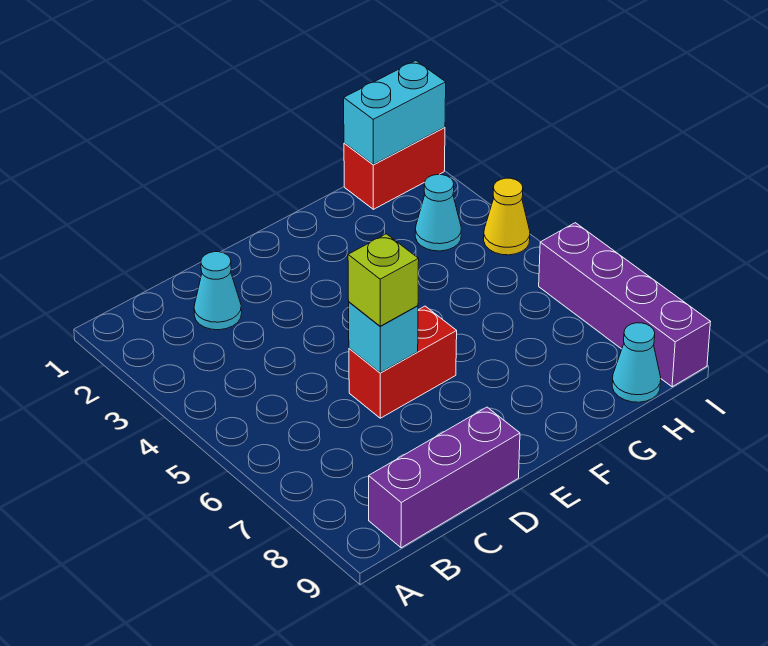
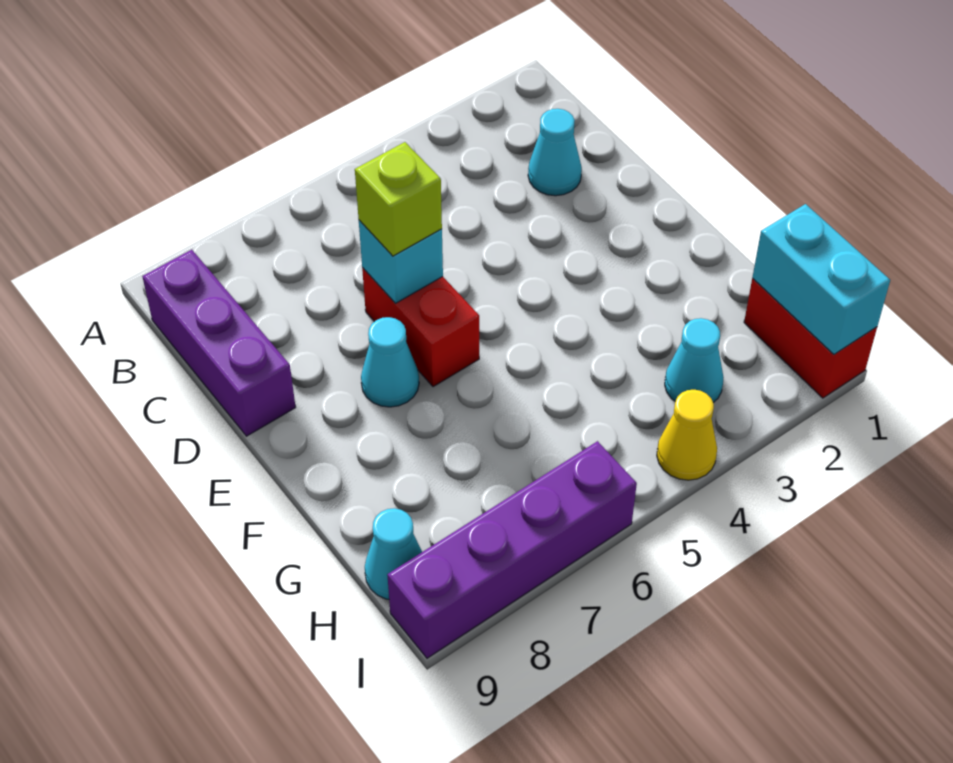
none -> cyan cone E7 level 1

